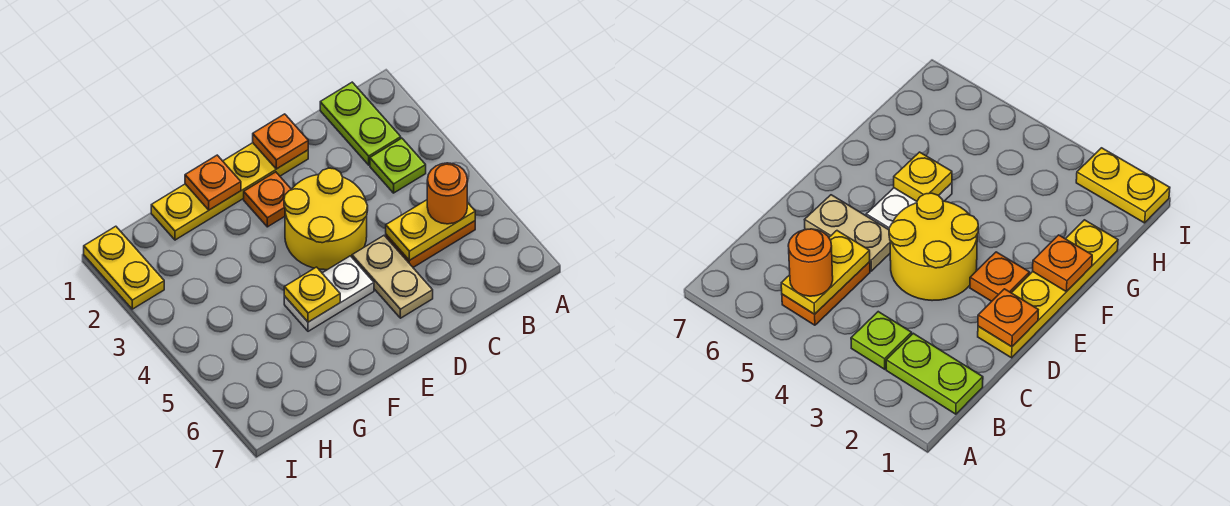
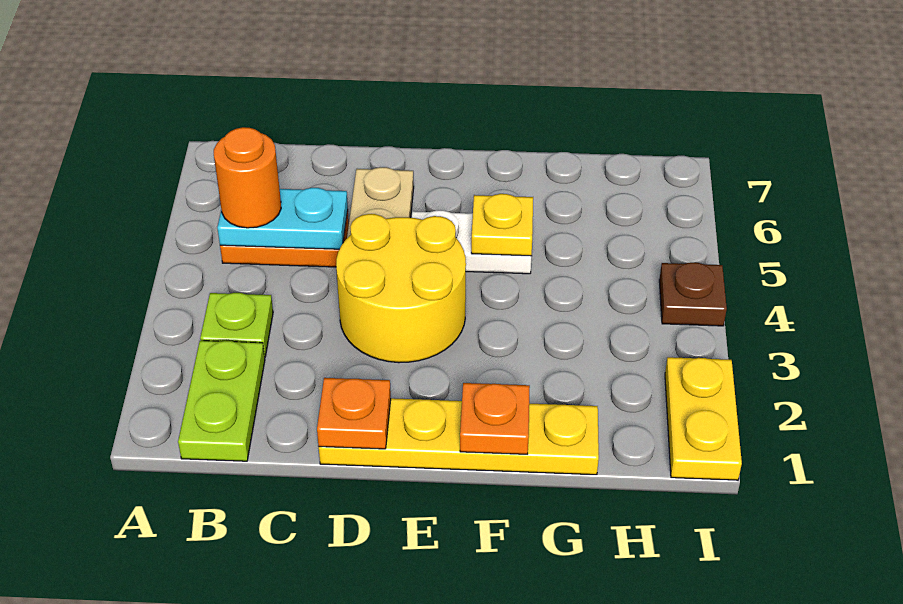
yellow plate B5:C5 level 2 -> cyan plate B5:C5 level 2
orange plate E2 level 1 -> none
none -> brown plate I4 level 1

